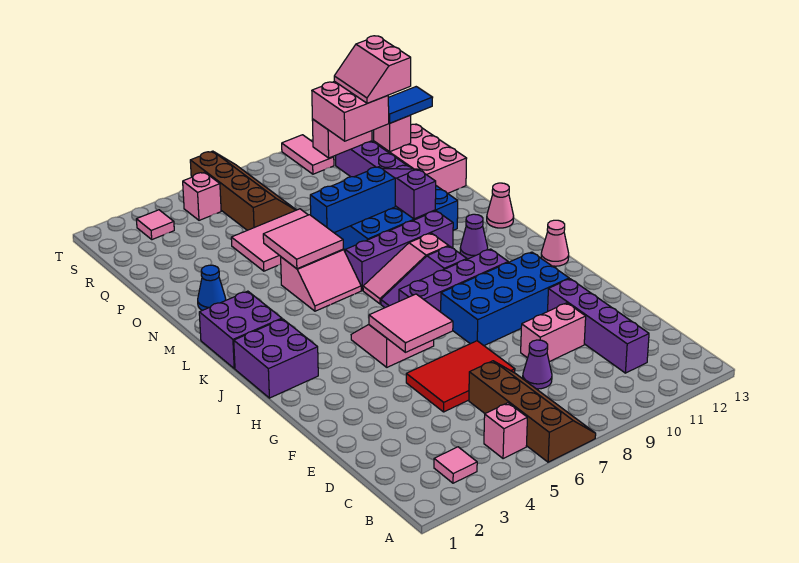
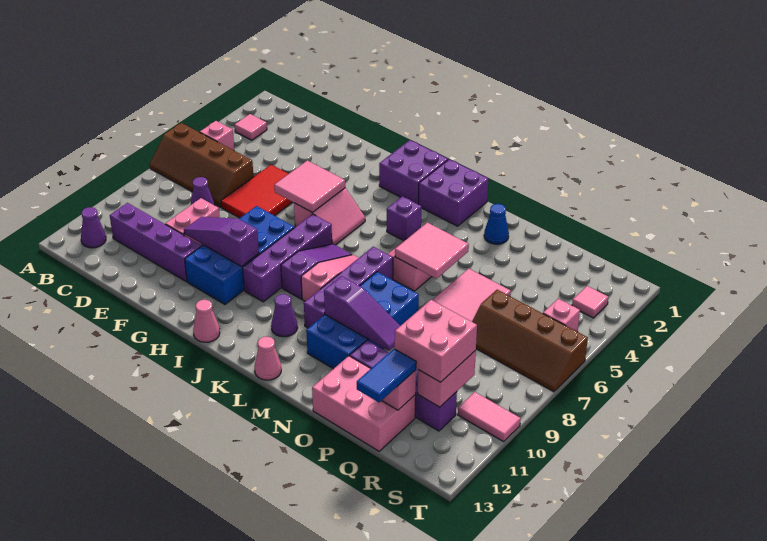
none -> purple cone B12 level 1
none -> purple slope F10:H10 level 2 top H
none -> purple brick K4 level 1
blue brick N7:N9 level 2 -> none
pink slope Q11:R12 level 4 top 12 -> none

